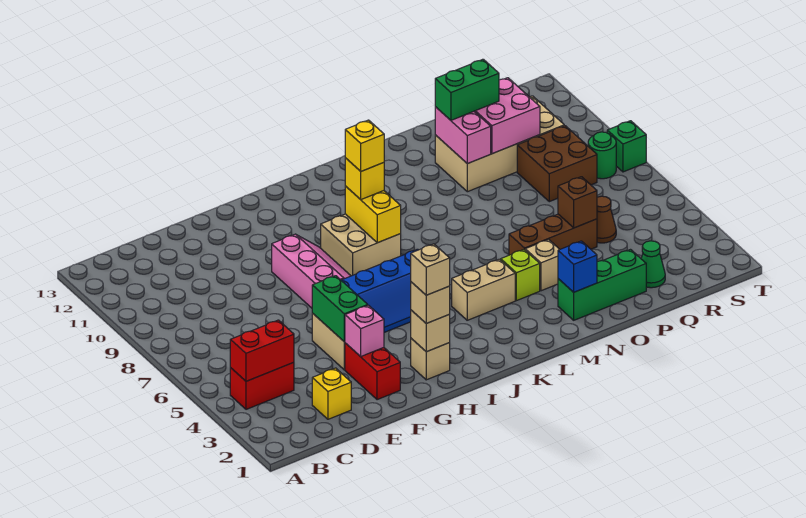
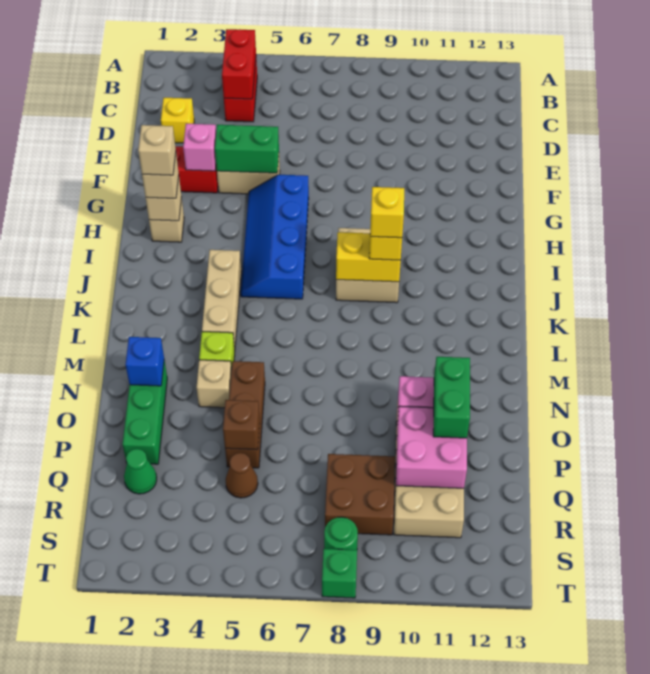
pink slope G7:H9 level 1 top G -> none
tan brick K4:L4 level 1 -> tan brick J4:L4 level 1

